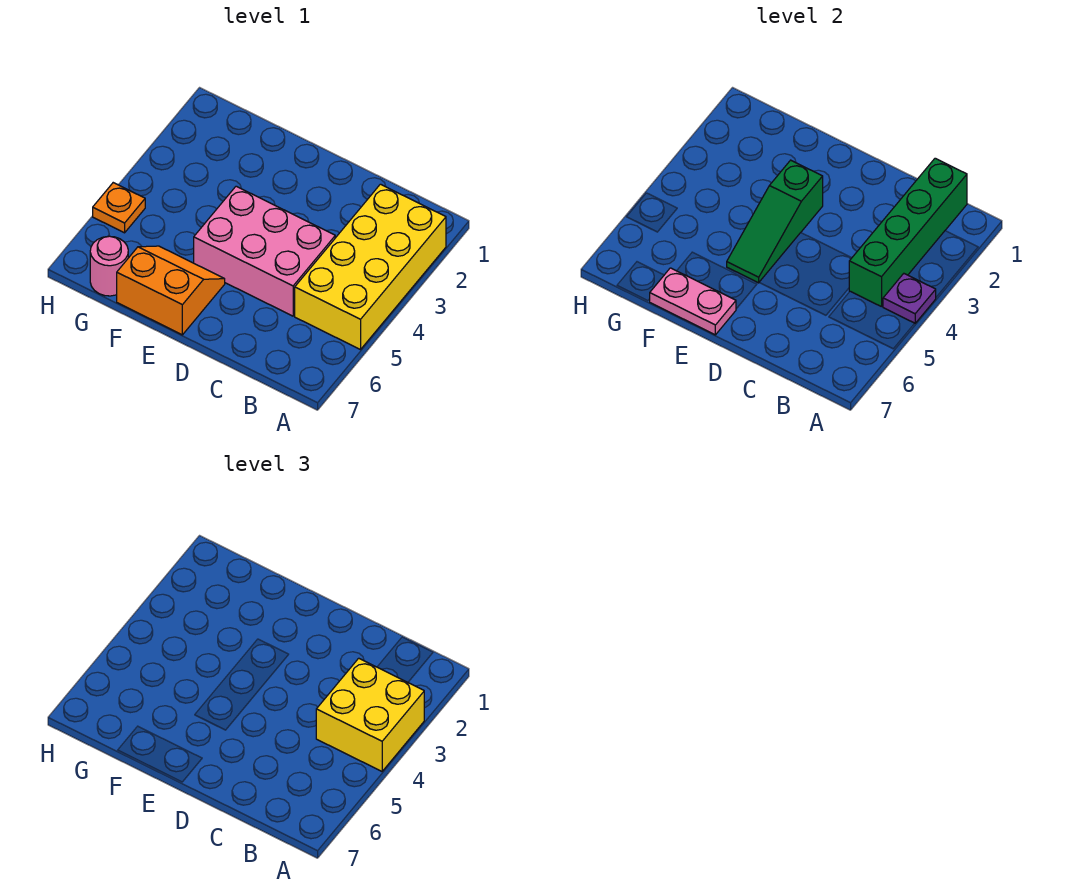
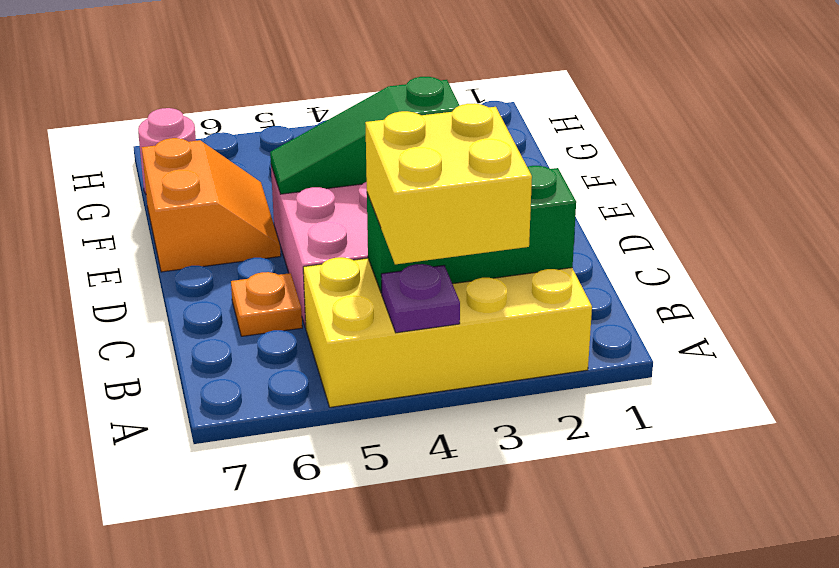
green brick B1:B4 level 2 -> green brick B2:B4 level 2
pink plate E7:F7 level 2 -> none
orange plate H5 level 1 -> orange plate C6 level 1

